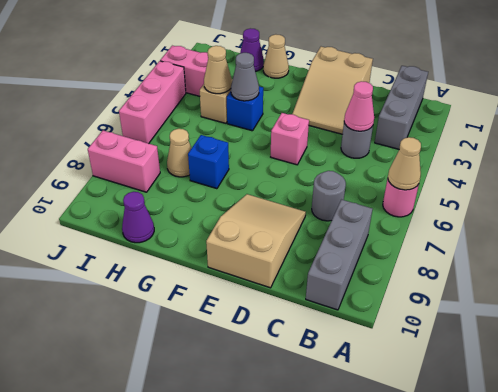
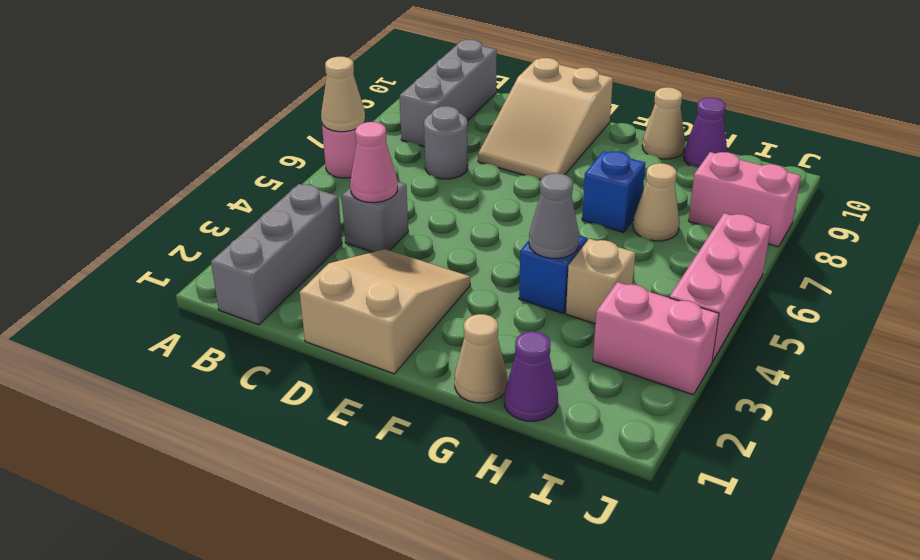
grey round brick C4 level 1 -> grey brick C4 level 1
pink brick E5 level 1 -> none
tan cone H4 level 2 -> tan cone G10 level 1

